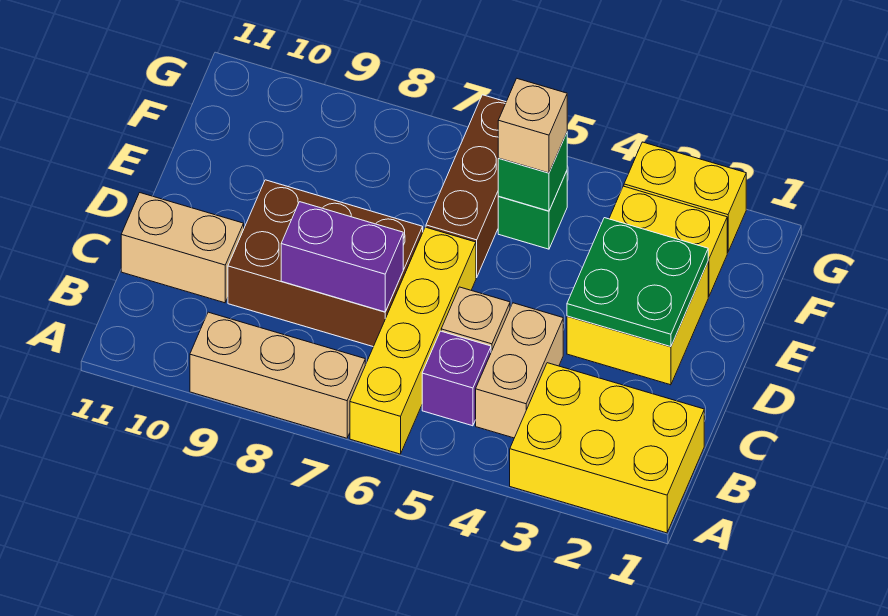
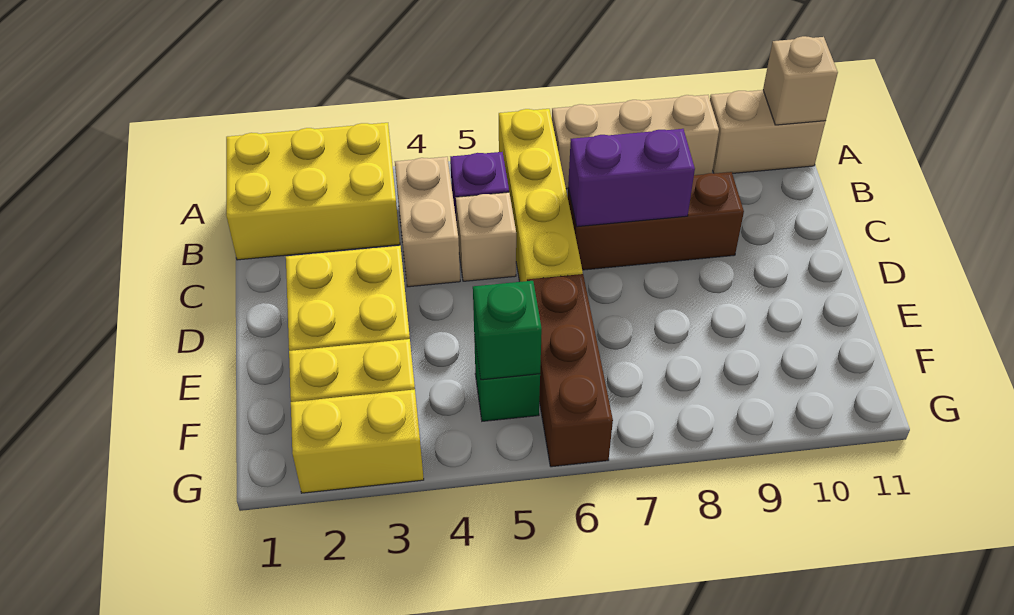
brown brick C7:D9 level 1 -> brown brick C7:C9 level 1
tan brick C10:C11 level 1 -> tan brick A10:A11 level 1
green plate D2:E3 level 2 -> none
tan brick F5 level 3 -> tan brick A11 level 2

